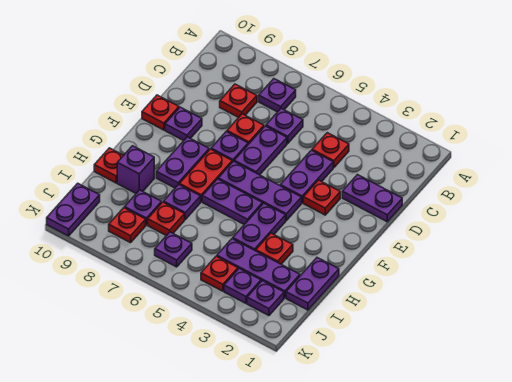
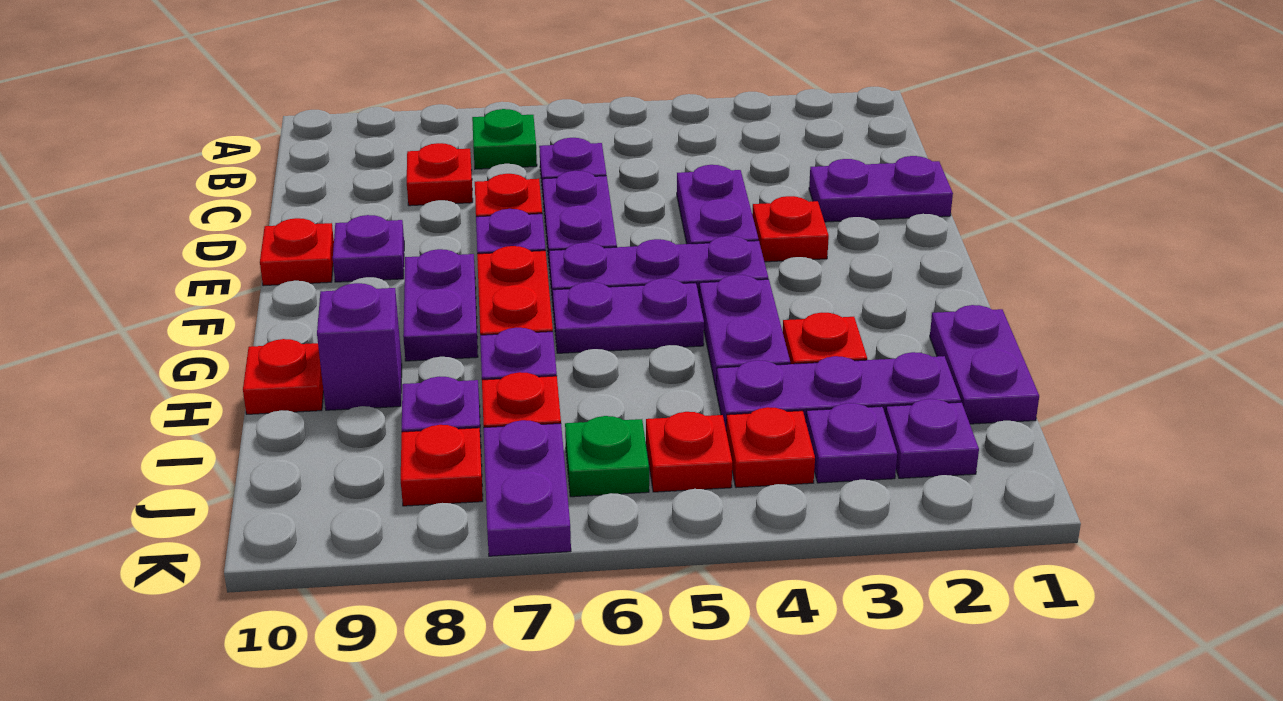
purple plate B7 level 1 -> green plate B7 level 1
red plate C4 level 1 -> red plate J5 level 1
purple plate J6 level 1 -> green plate J6 level 1
purple plate J10:K10 level 1 -> purple plate J7:K7 level 1

